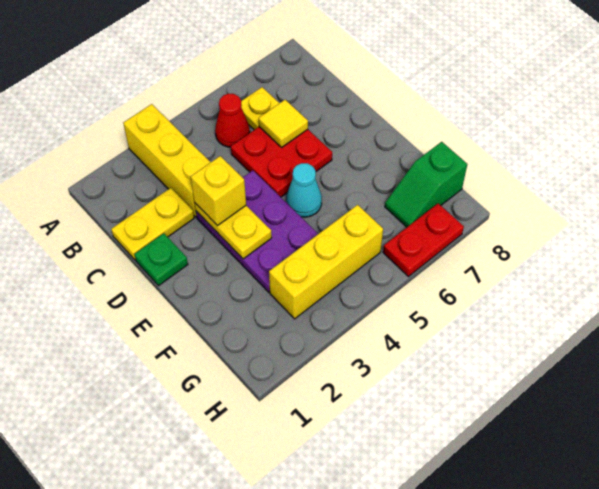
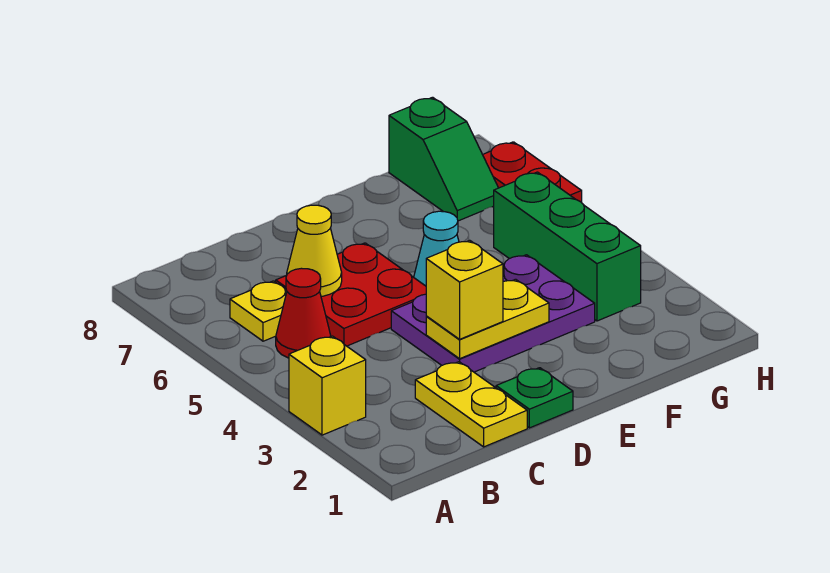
yellow brick A3:C3 level 1 -> yellow brick A3 level 1
yellow tile C6 level 2 -> yellow cone C6 level 2
yellow brick G3:G5 level 1 -> green brick G3:G5 level 1

